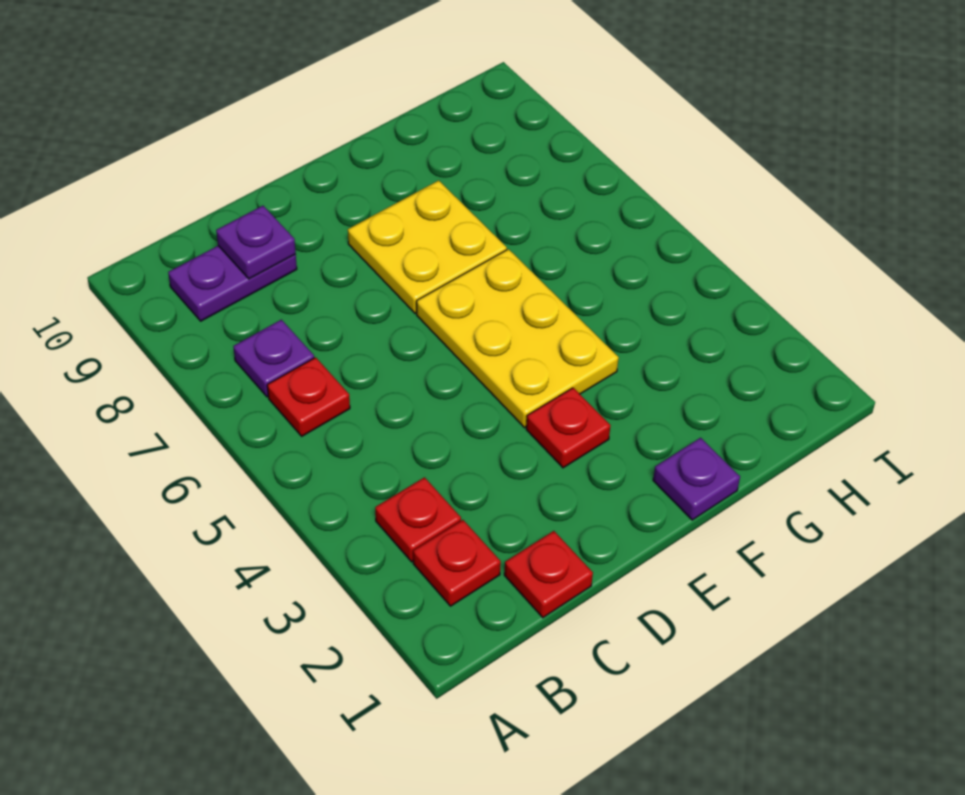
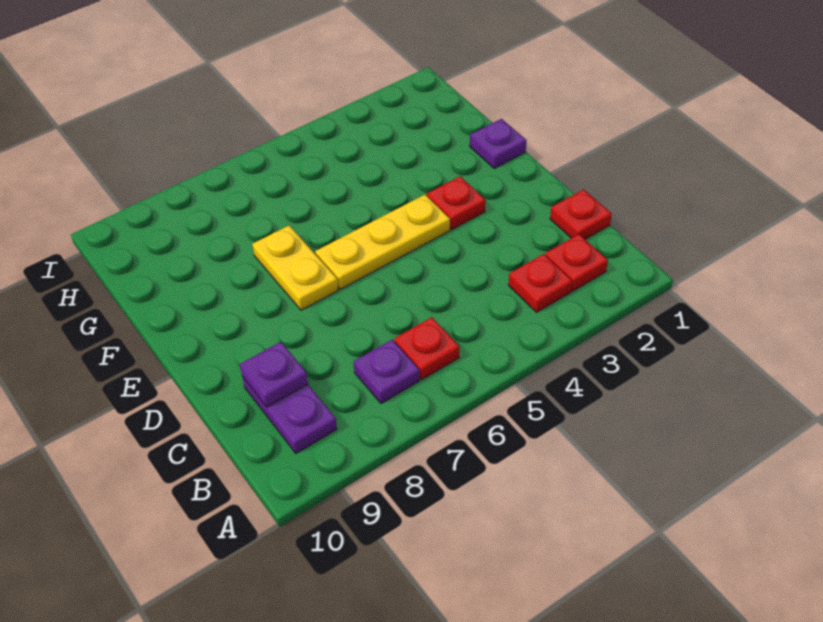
yellow plate E4:F6 level 1 -> yellow plate E4:E6 level 1
yellow plate E7:F8 level 1 -> yellow plate E7:F7 level 1

